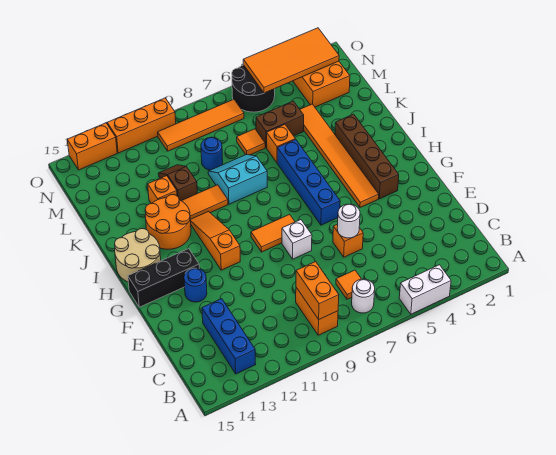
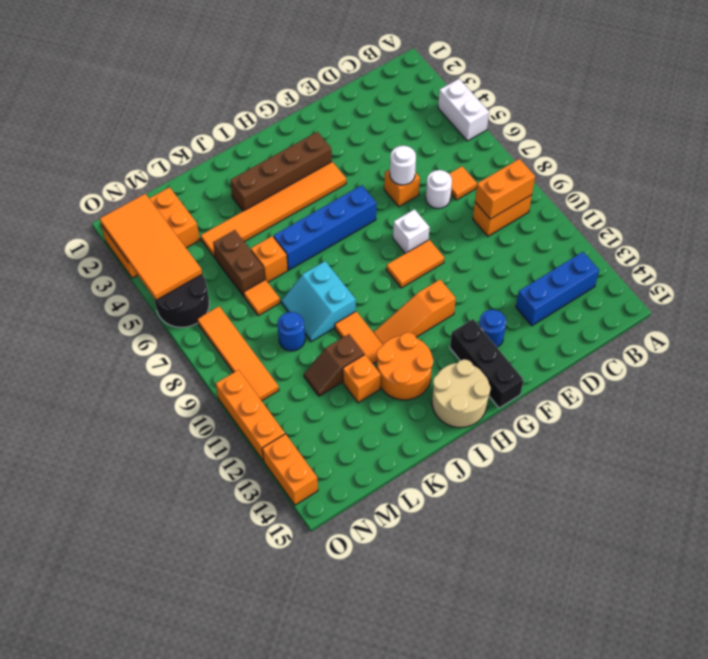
white round brick B7 level 1 -> white round brick D7 level 1
orange tile G8:G9 level 1 -> orange tile F9:G9 level 1

